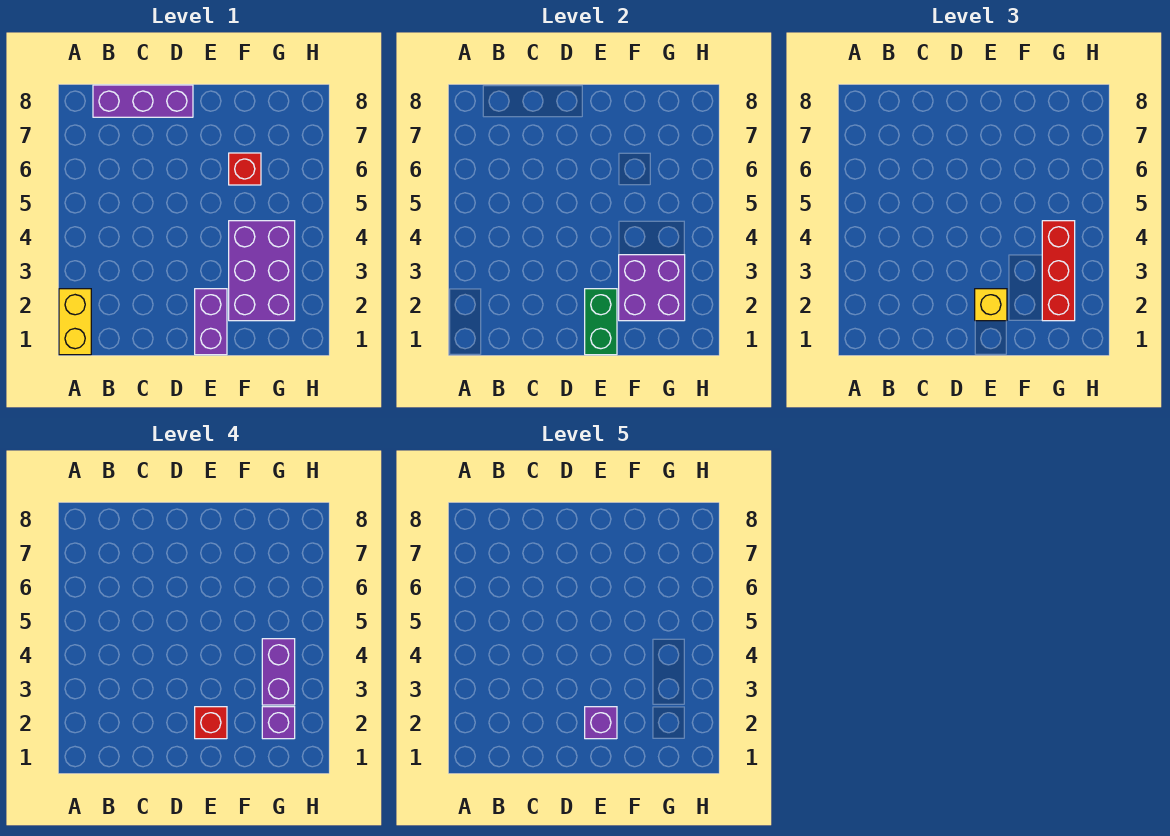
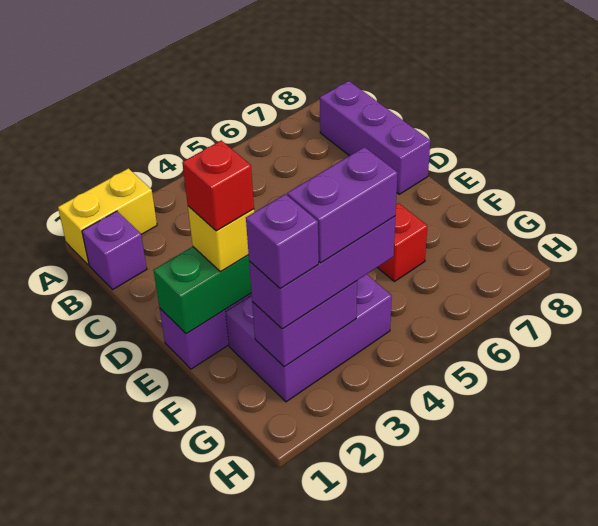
purple brick E2 level 5 -> purple brick B1 level 1
purple brick F2:G3 level 2 -> purple brick G2:G3 level 2
red brick G2:G4 level 3 -> purple brick G2:G4 level 3

